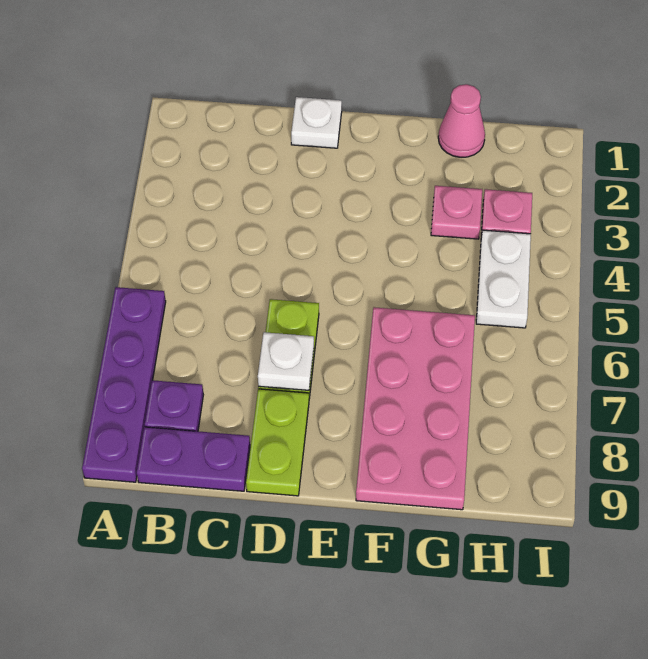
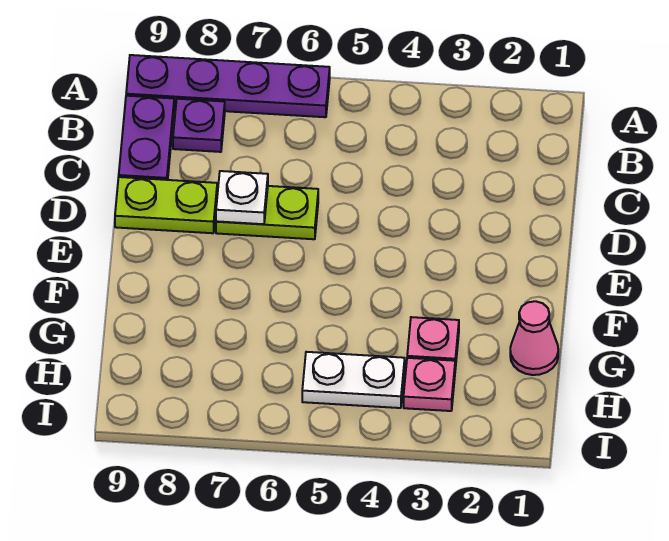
white plate D1 level 1 -> none
pink plate F6:G9 level 1 -> none

